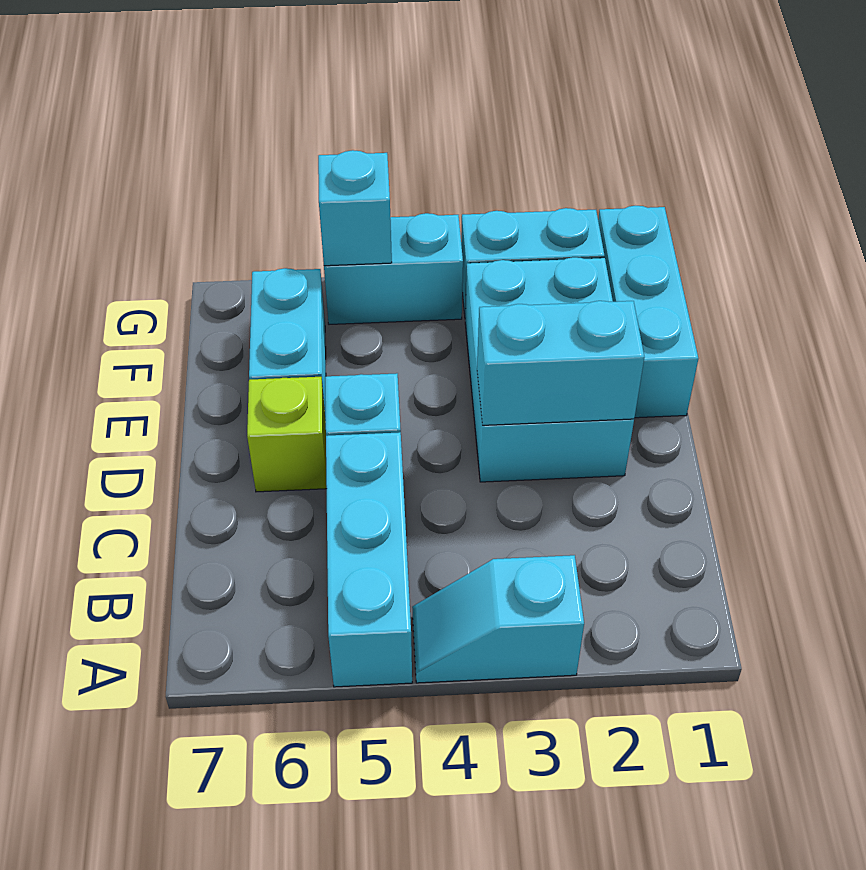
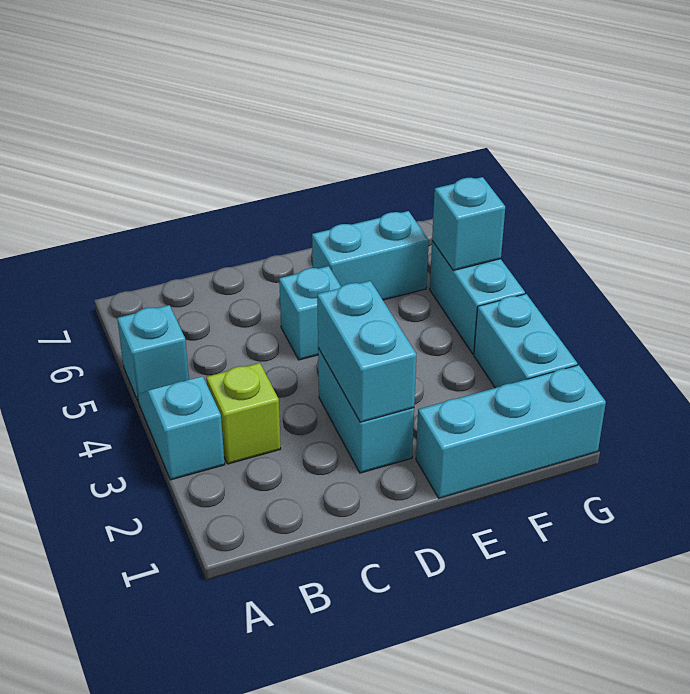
cyan brick A5:C5 level 1 -> cyan brick A5 level 1
cyan brick D2:F3 level 1 -> cyan brick D2:D3 level 1
lime brick D6 level 1 -> lime brick B3 level 1

